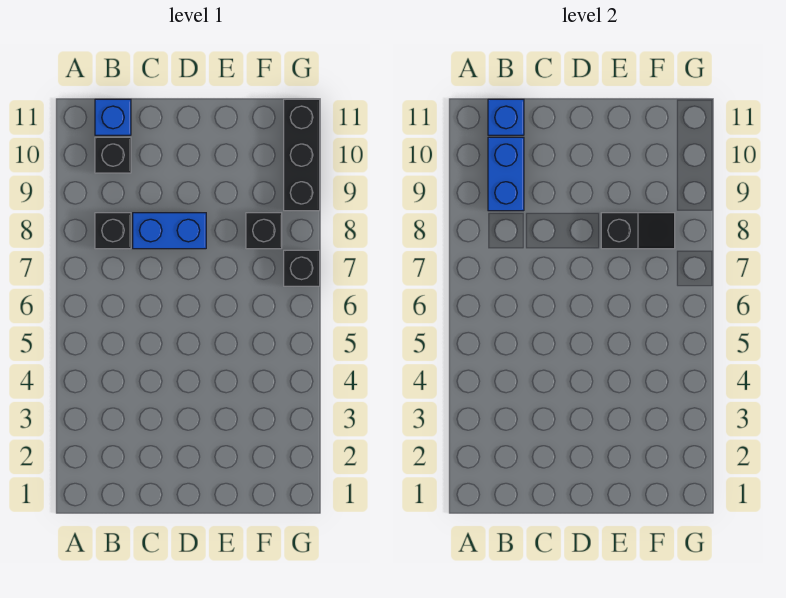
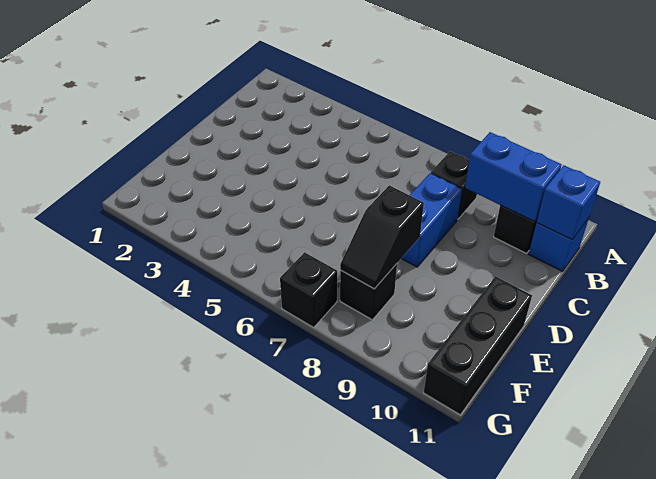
black brick G9:G11 level 1 -> black brick E11:G11 level 1

